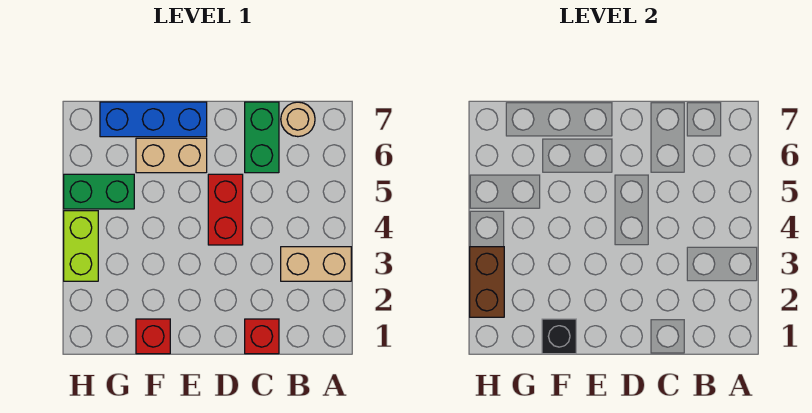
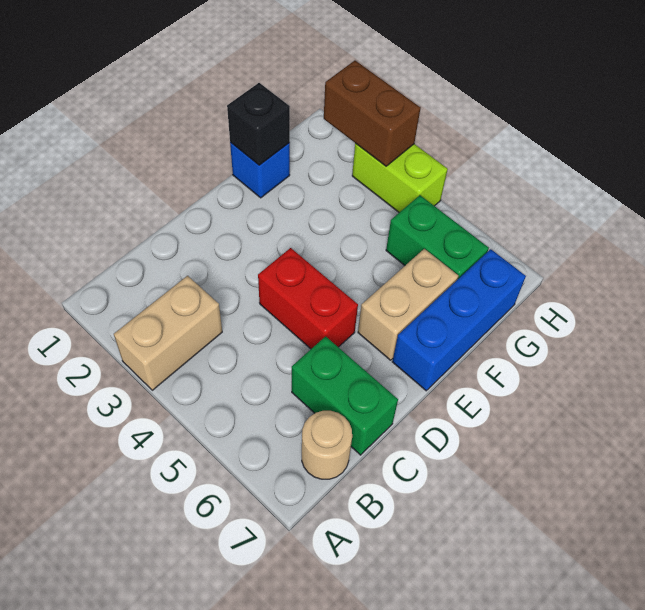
red brick C1 level 1 -> none
red brick F1 level 1 -> blue brick F1 level 1
green brick G5:H5 level 1 -> green brick G5:G6 level 1

